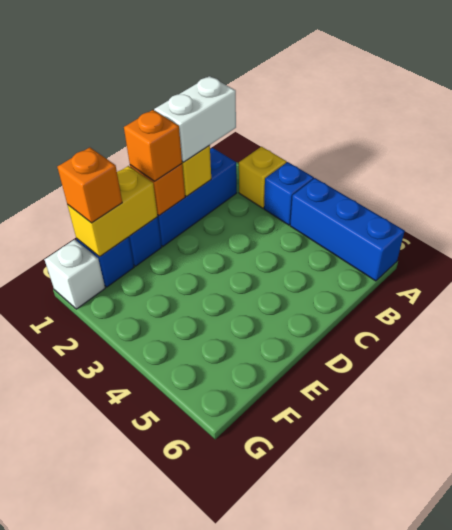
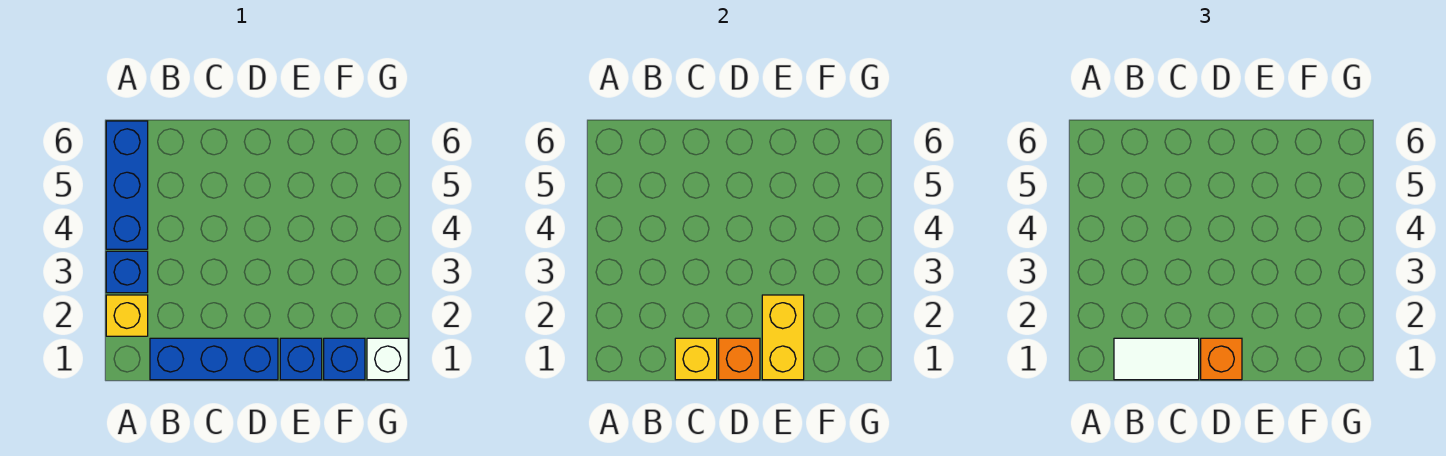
white brick B1:C1 level 3 -> white tile B1:C1 level 3
yellow brick E1:F1 level 2 -> yellow brick E1:E2 level 2
orange brick F1 level 3 -> none

